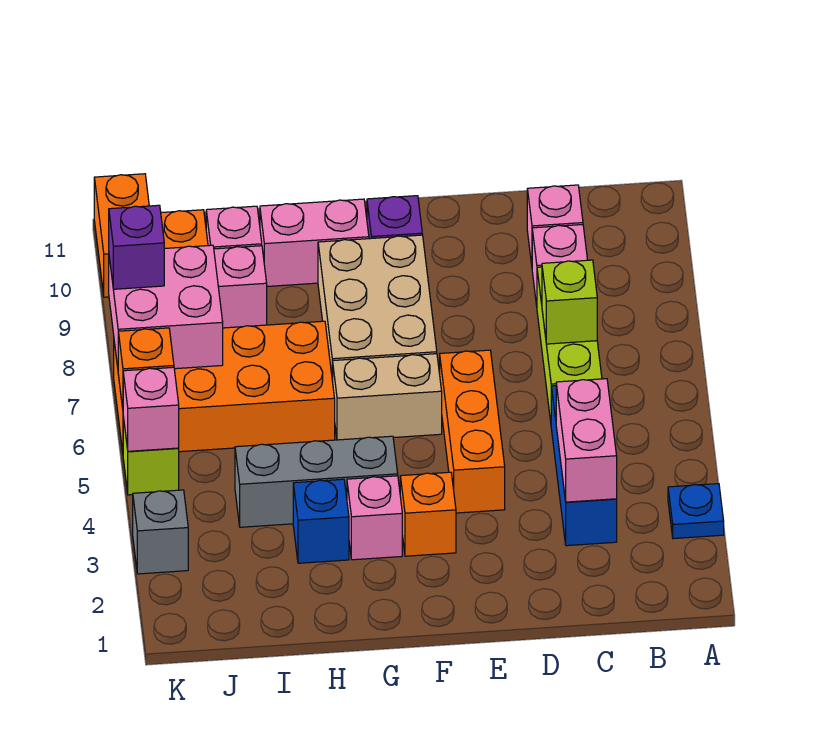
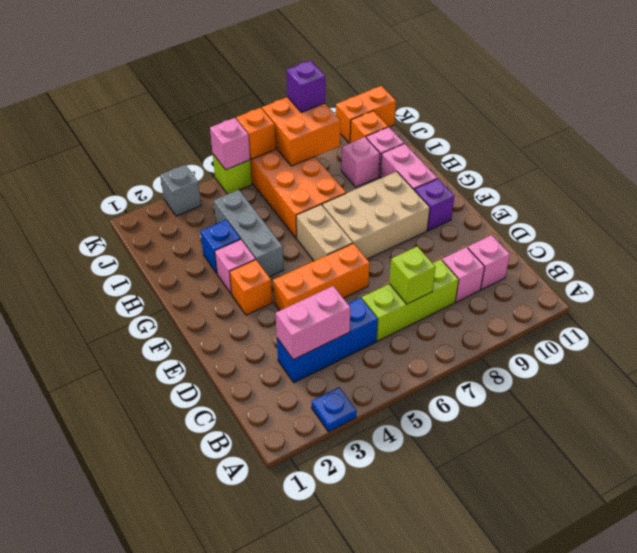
pink brick J7:K8 level 2 -> orange brick J7:K8 level 2

